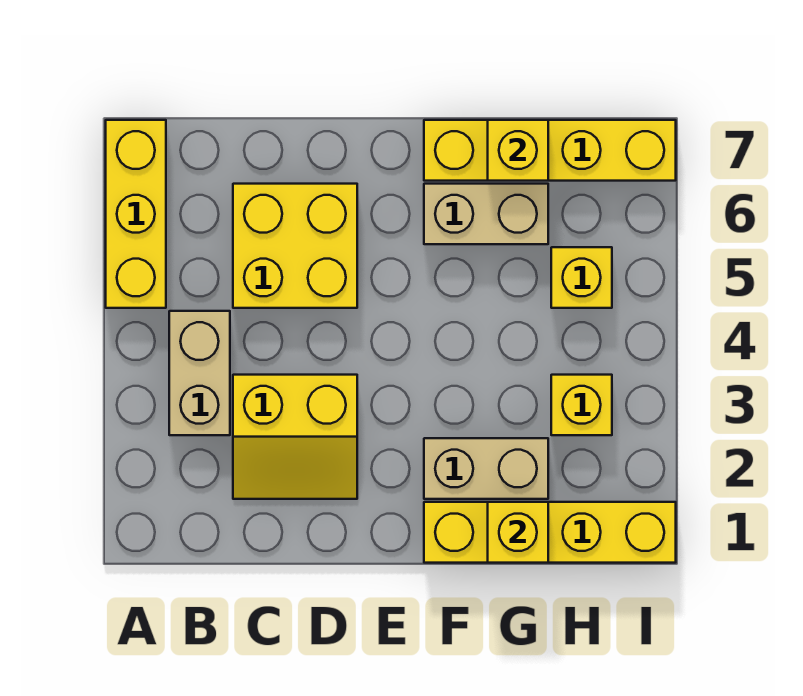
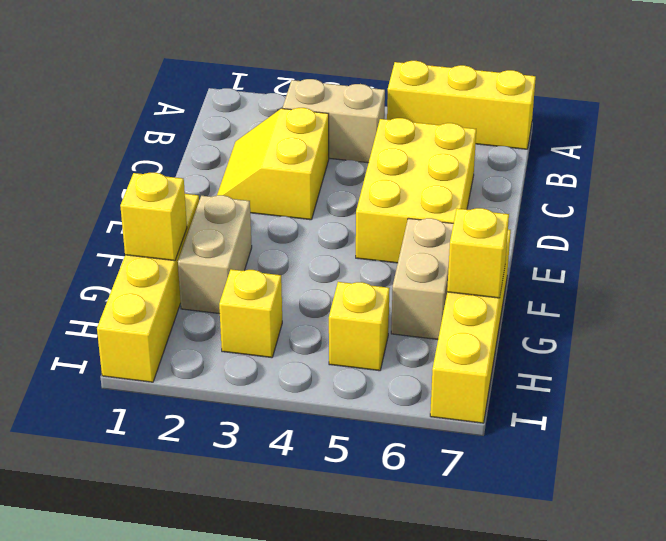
yellow brick C5:D6 level 1 -> yellow brick C5:E6 level 1

